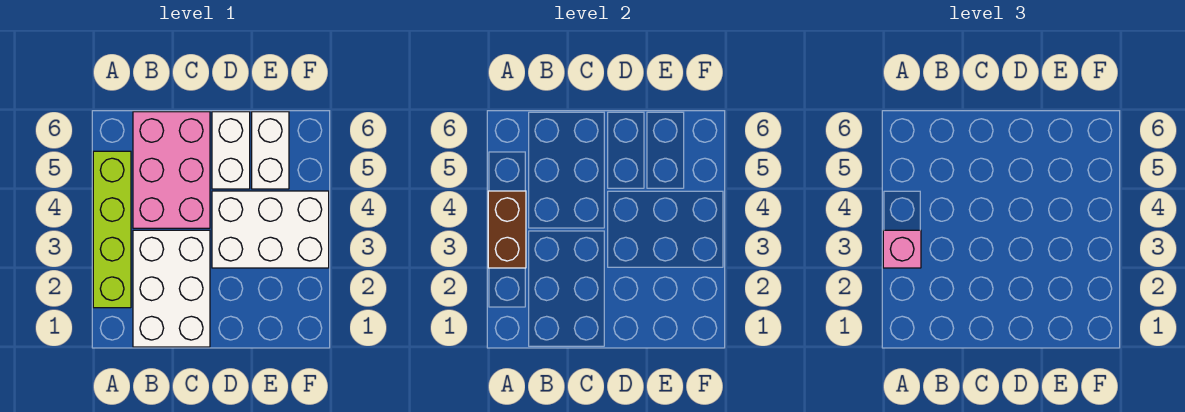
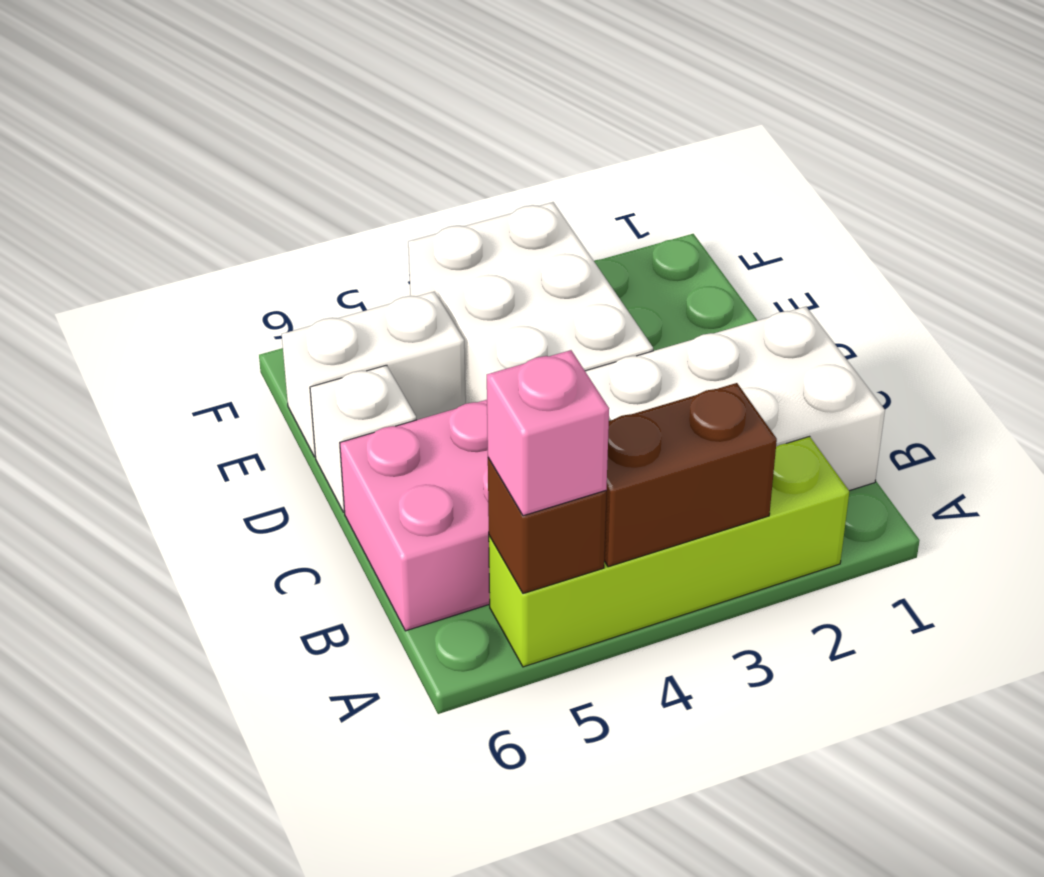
pink brick A3 level 3 -> pink brick A5 level 3
none -> brown brick A5 level 2
white brick D5:D6 level 1 -> white brick D6 level 1

